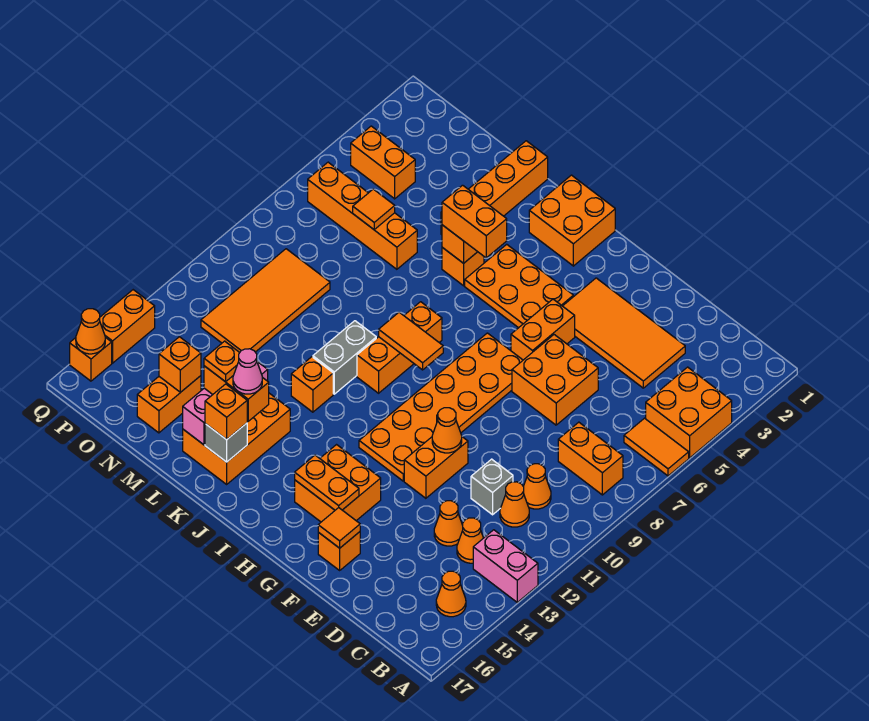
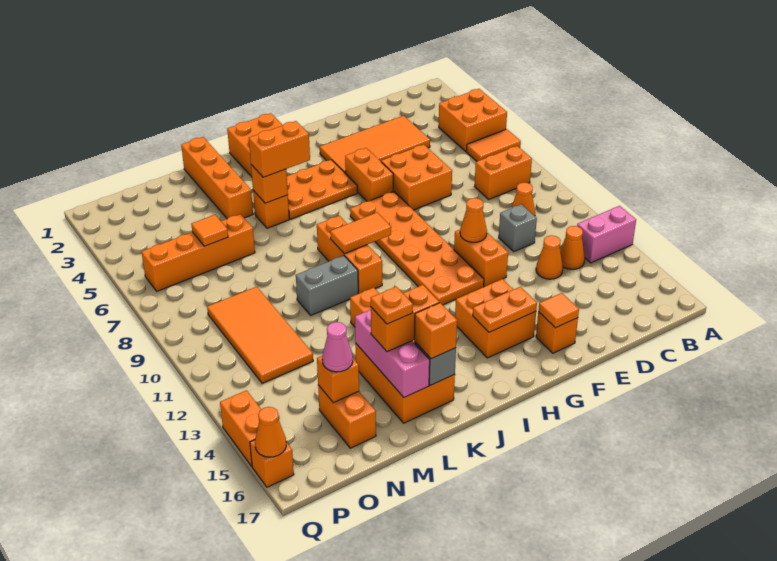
orange cone B15 level 1 -> none
orange cone C11 level 1 -> none
grey brick K10:K11 level 1 -> grey brick K10:L10 level 1
pink cone K15 level 4 -> pink cone N15 level 3
orange brick O4:P4 level 1 -> none

